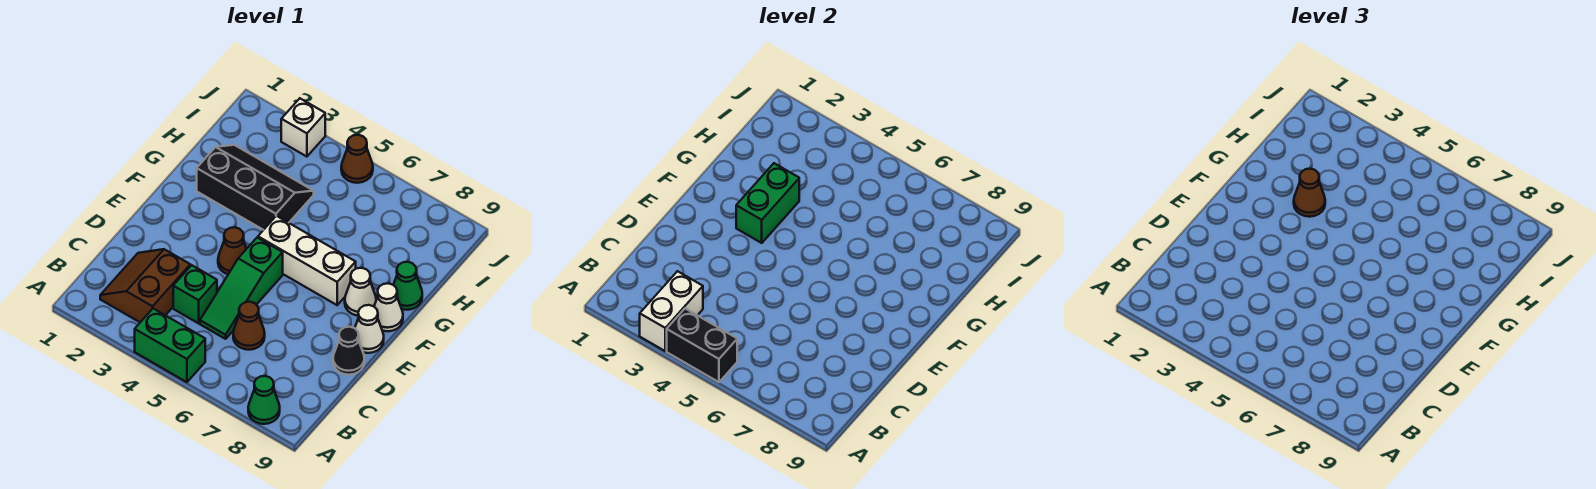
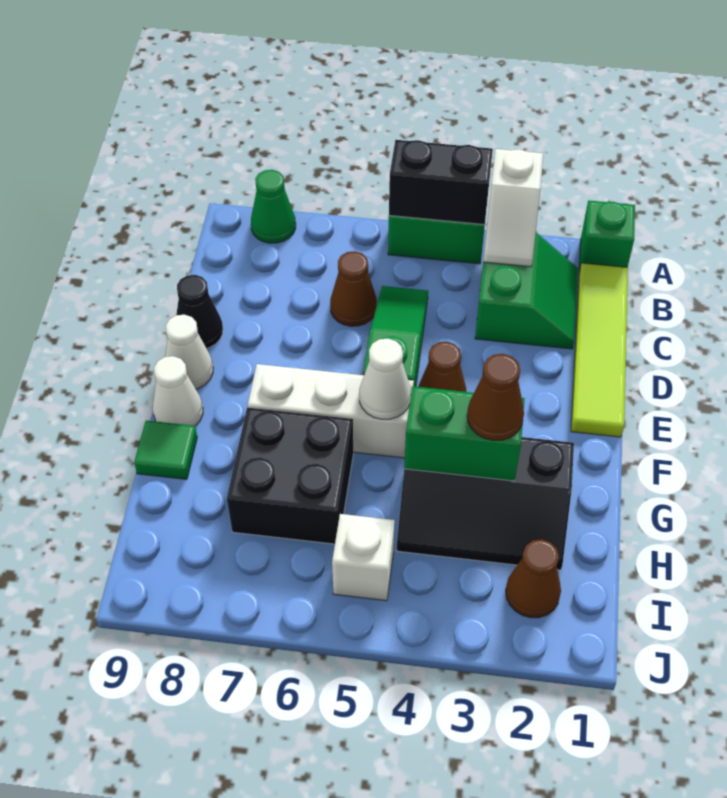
white brick A3:B3 level 2 -> white slope A3:B3 level 2 top A
none -> lime tile B1:E1 level 1
brown slope B2:C3 level 1 top 3 -> green slope B2:C3 level 1 top 3
green brick C4 level 1 -> green brick A1 level 1
green brick F3:G3 level 2 -> green brick G3:G4 level 2
white cone F8 level 1 -> white cone F5 level 2
none -> black brick G6:H7 level 1
green cone G9 level 1 -> green tile G9 level 1
white brick J3 level 1 -> white brick I5 level 1
brown cone J5 level 1 -> brown cone I2 level 1

